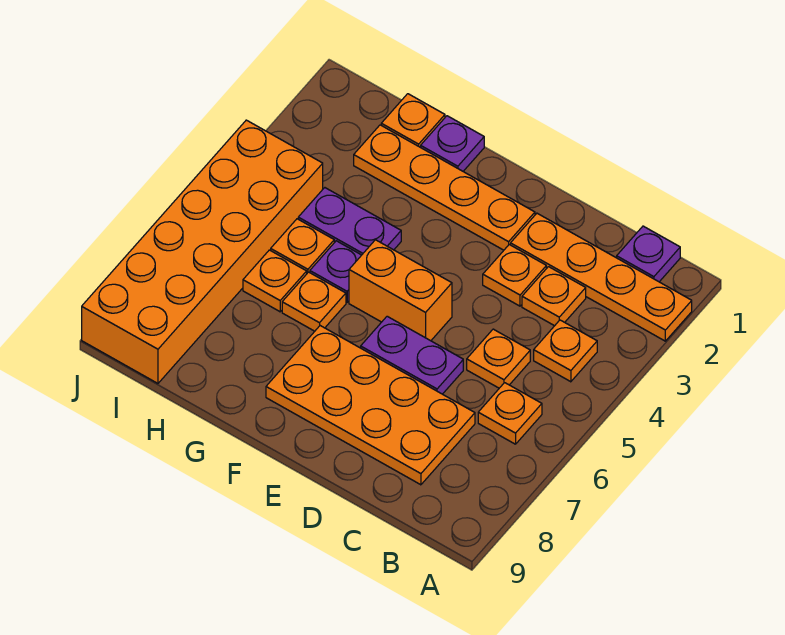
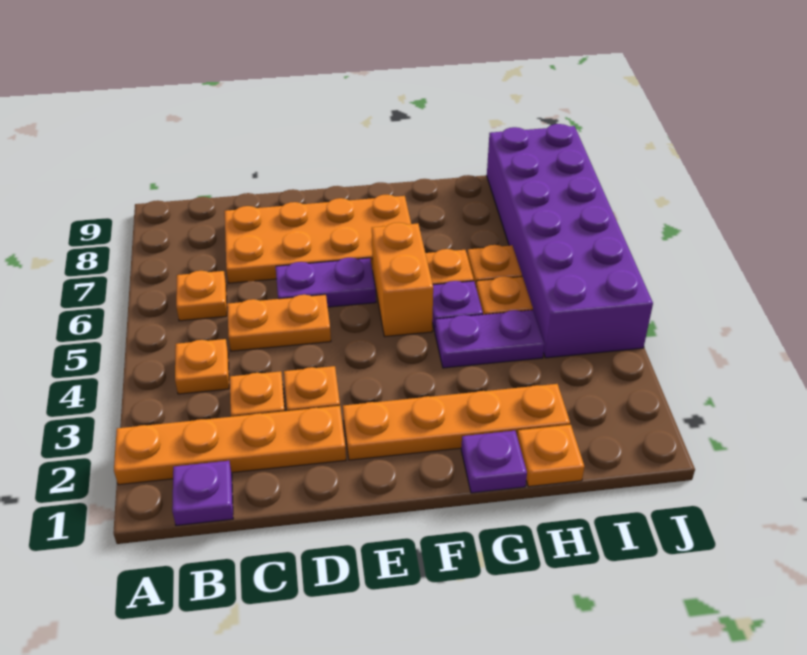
orange plate C5 level 1 -> orange plate C5:D5 level 1
orange brick E5:F5 level 1 -> orange brick F5:F6 level 1
orange brick I4:J9 level 1 -> purple brick I4:J9 level 1

